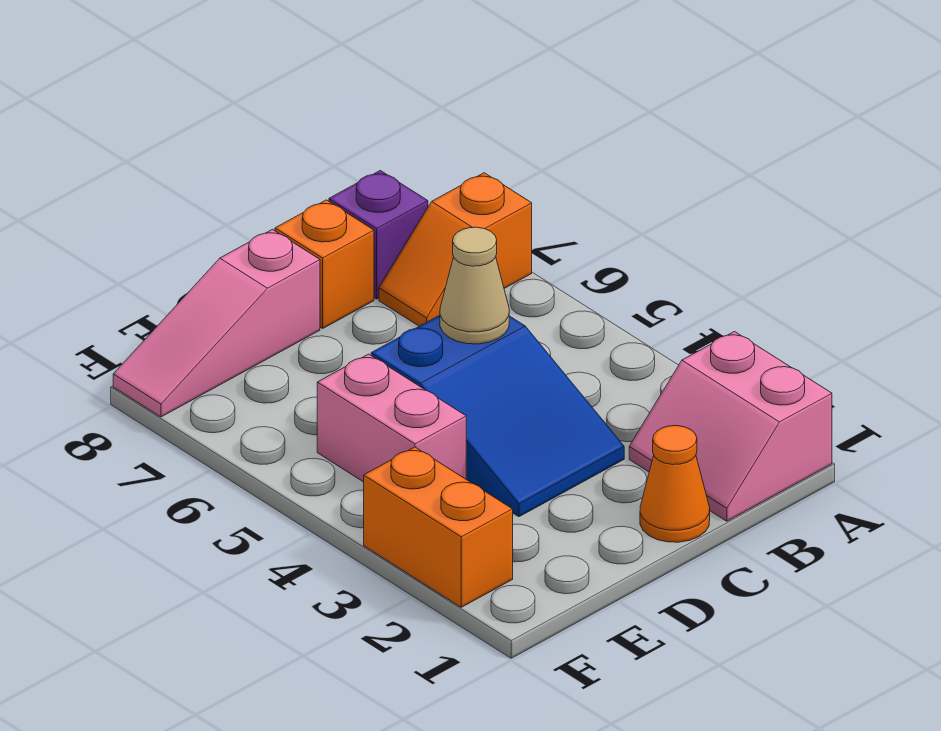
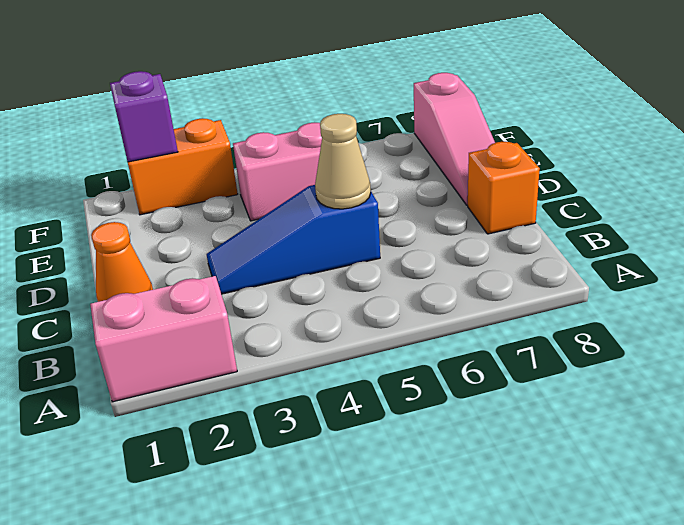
orange slope A7:B7 level 1 top A -> none
purple brick B8 level 1 -> purple brick F2 level 2
blue slope C3:D5 level 1 top 5 -> blue slope C3:C5 level 1 top 5
pink slope D8:F8 level 1 top D -> pink slope D8:F8 level 1 top F

